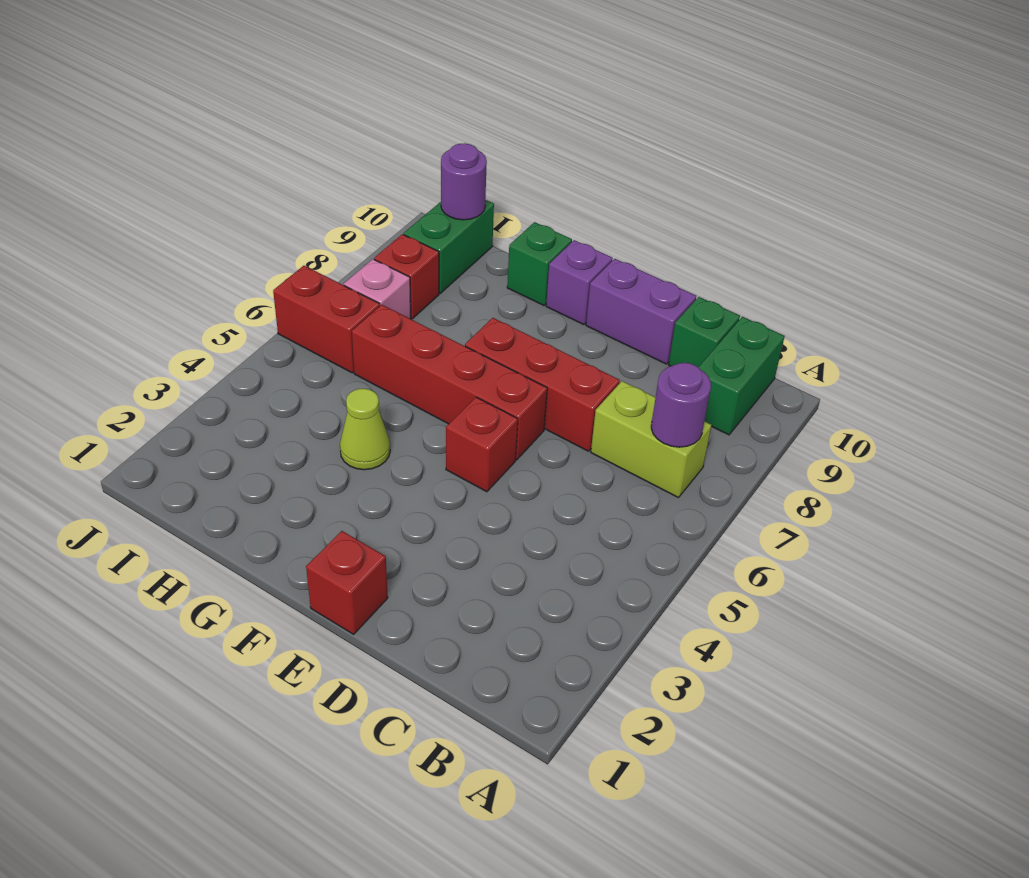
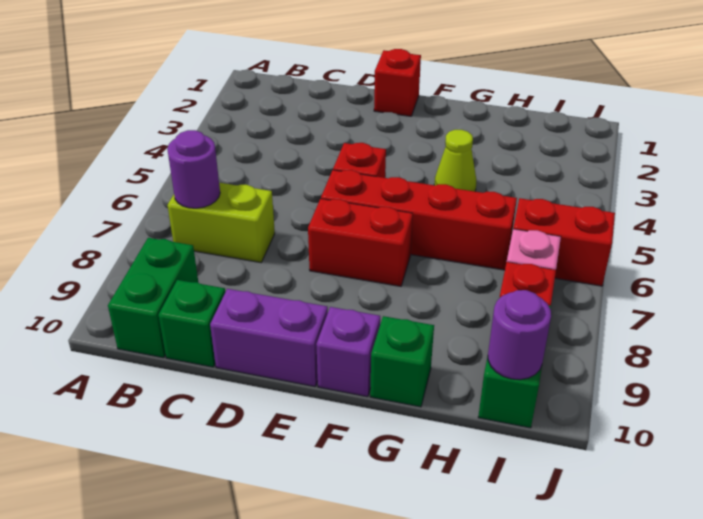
red brick D7:F7 level 1 -> red brick E7:F7 level 1

